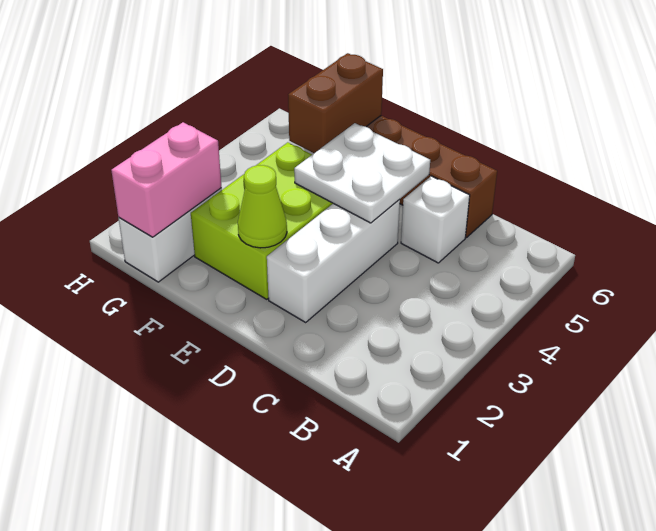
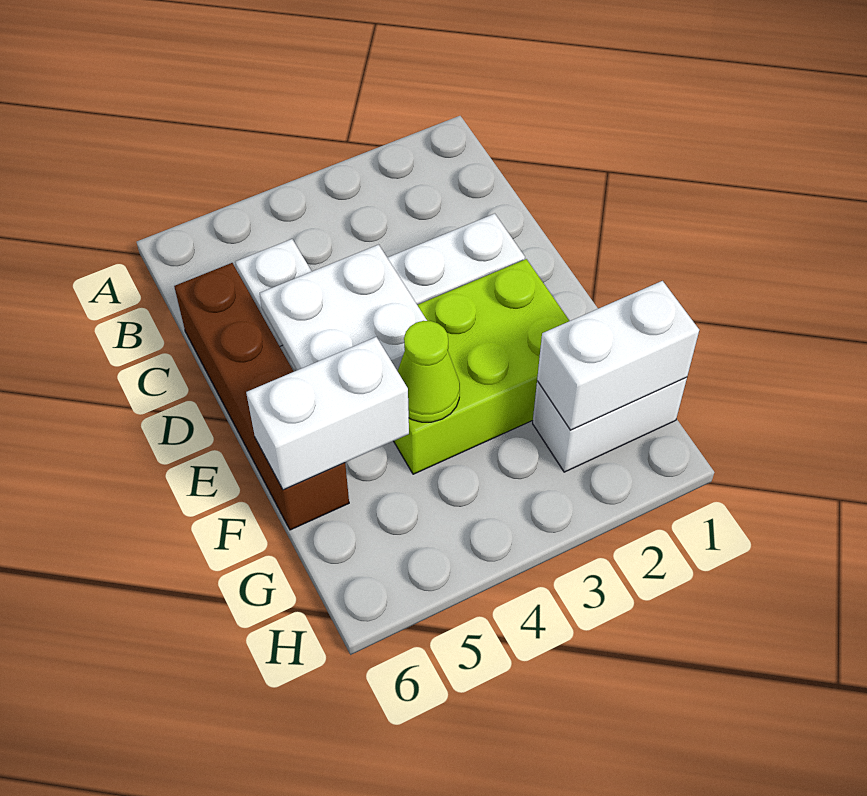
lime cone E2 level 2 -> lime cone F4 level 2
brown brick F5:F6 level 2 -> white brick F5:F6 level 2
pink brick G1:G2 level 2 -> white brick G1:G2 level 2

